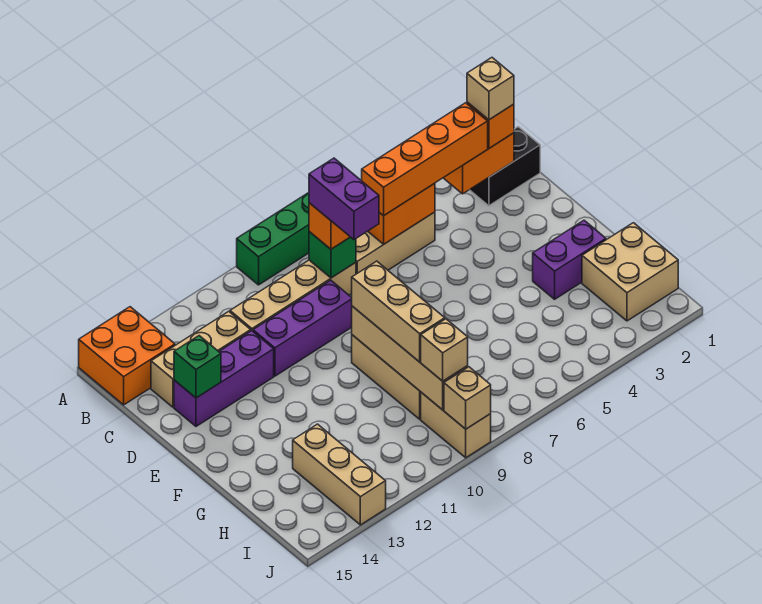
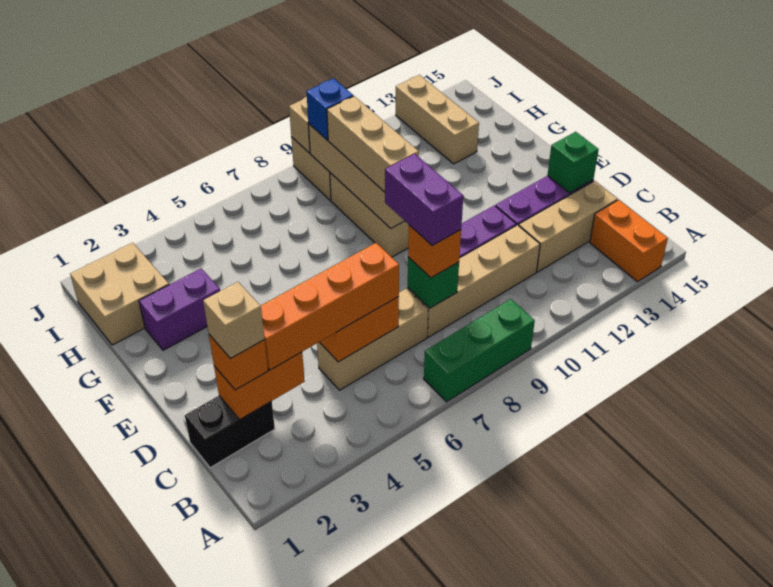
orange brick A14:B15 level 1 -> orange brick A14:B14 level 1
tan brick I9 level 3 -> blue brick I9 level 3

